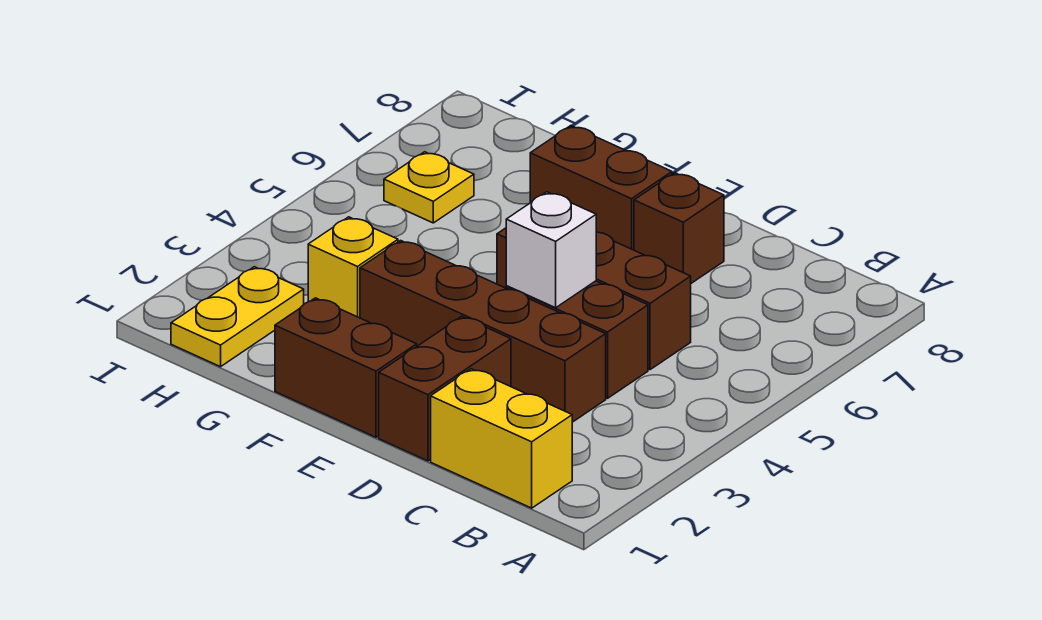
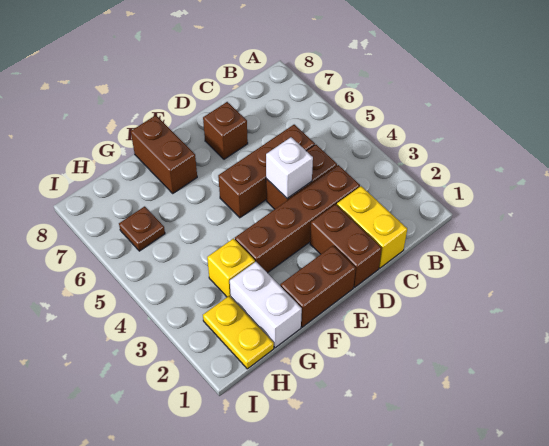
yellow brick B1:C1 level 1 -> yellow brick C1:C2 level 1
brown brick E7:F7 level 1 -> brown brick F7:F8 level 1
none -> white brick G1:G2 level 1
yellow plate H6 level 1 -> brown plate H6 level 1

